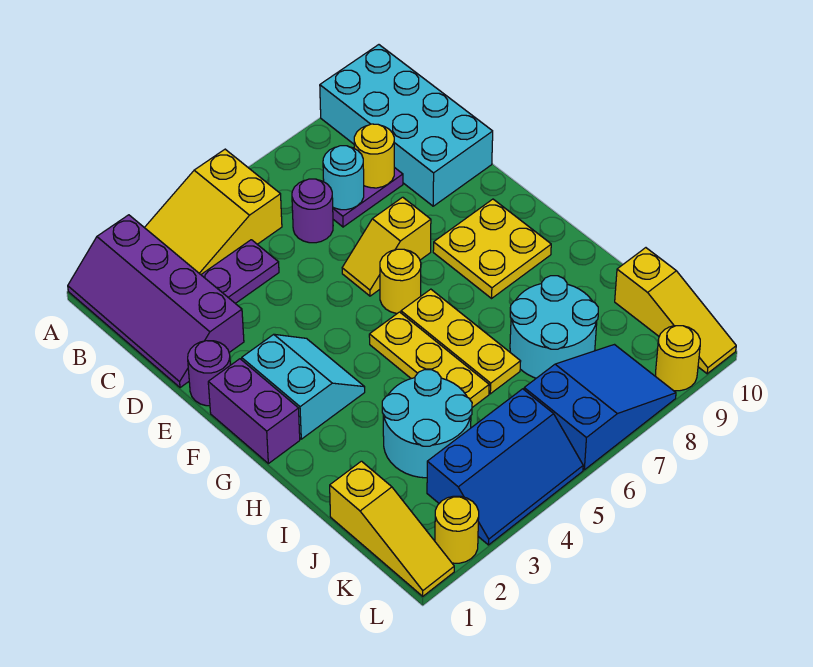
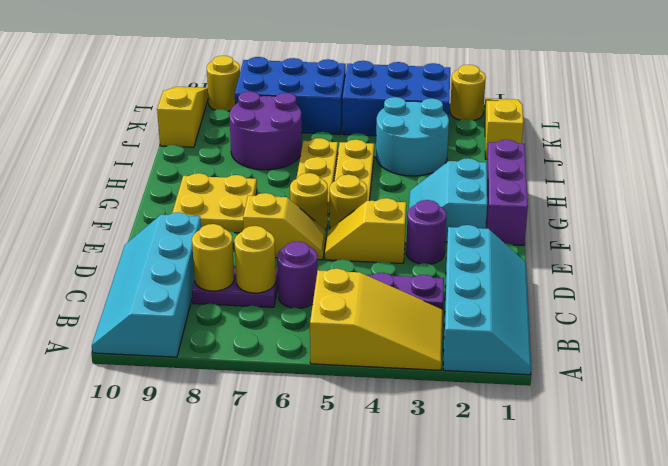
purple slope A1:D2 level 1 top 2 -> cyan slope A1:D2 level 1 top 2
cyan brick A9:D10 level 1 -> cyan slope A9:D10 level 1 top 9
cyan round brick C7 level 2 -> yellow round brick C7 level 2
purple round brick E1 level 1 -> purple round brick E3 level 1
none -> yellow slope E4:E5 level 1 top 4
purple brick F1:G1 level 1 -> purple brick F1:H1 level 1
none -> yellow round brick F5 level 1
cyan round brick I7:J8 level 1 -> purple round brick I7:J8 level 1
blue slope K3:L5 level 1 top K -> blue brick K3:L5 level 1
blue slope K6:L8 level 1 top 6 -> blue brick K6:L8 level 1

